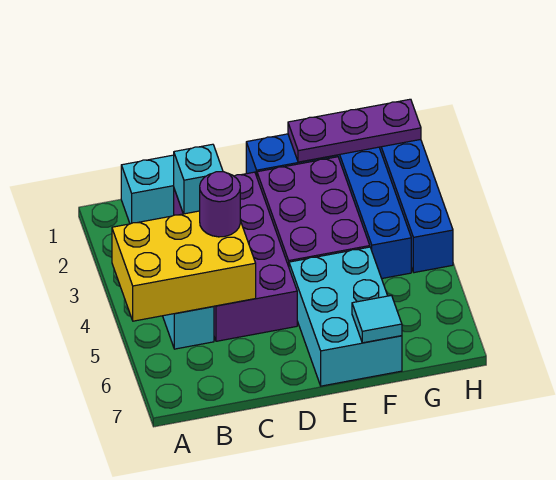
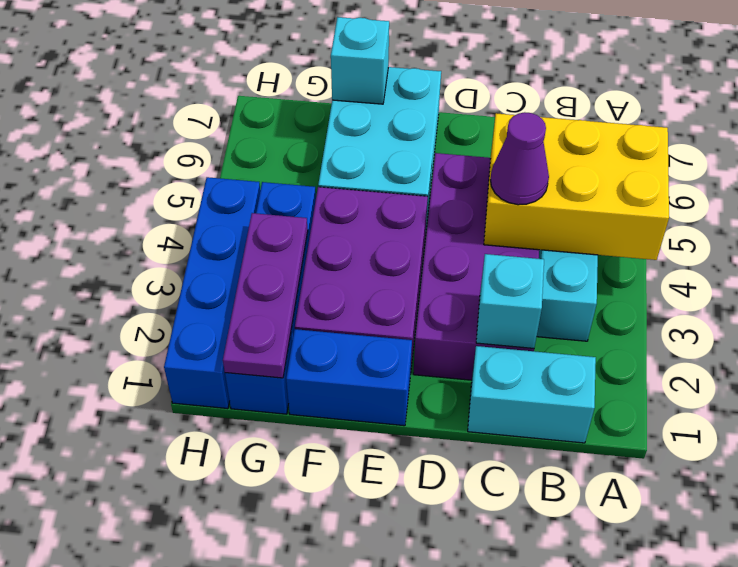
purple round brick C4 level 3 -> purple cone C4 level 3
purple plate F1:H1 level 2 -> purple plate G1:G3 level 2
cyan tile F7 level 2 -> cyan brick F7 level 2

